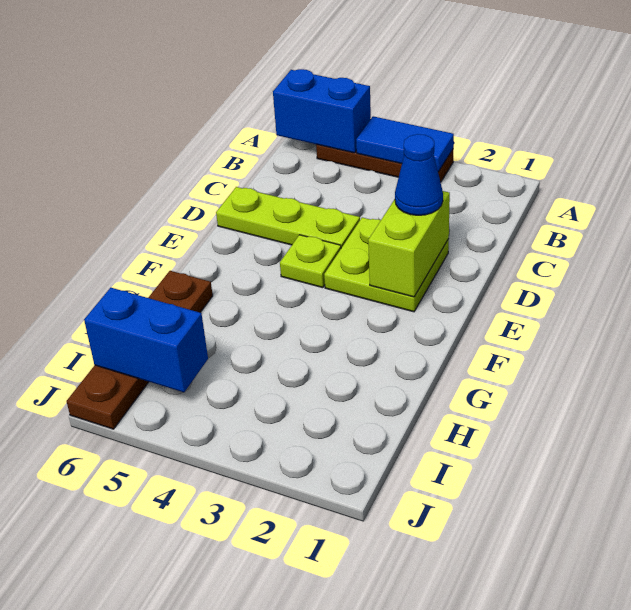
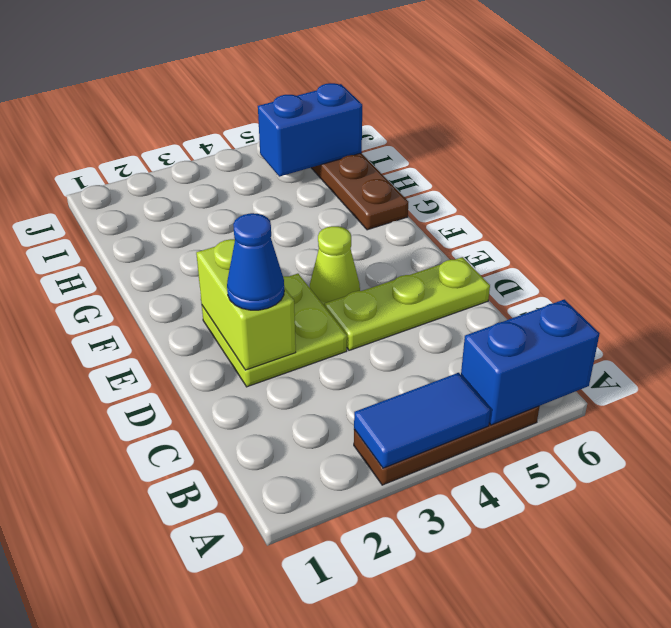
lime plate E4 level 1 -> lime cone E4 level 1

